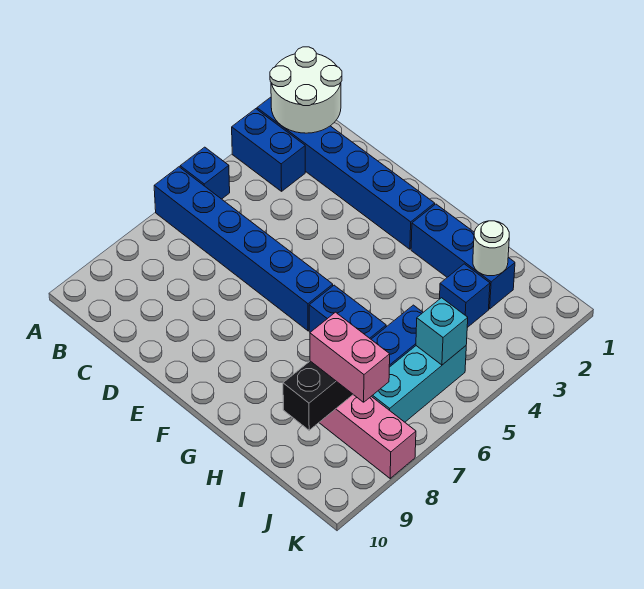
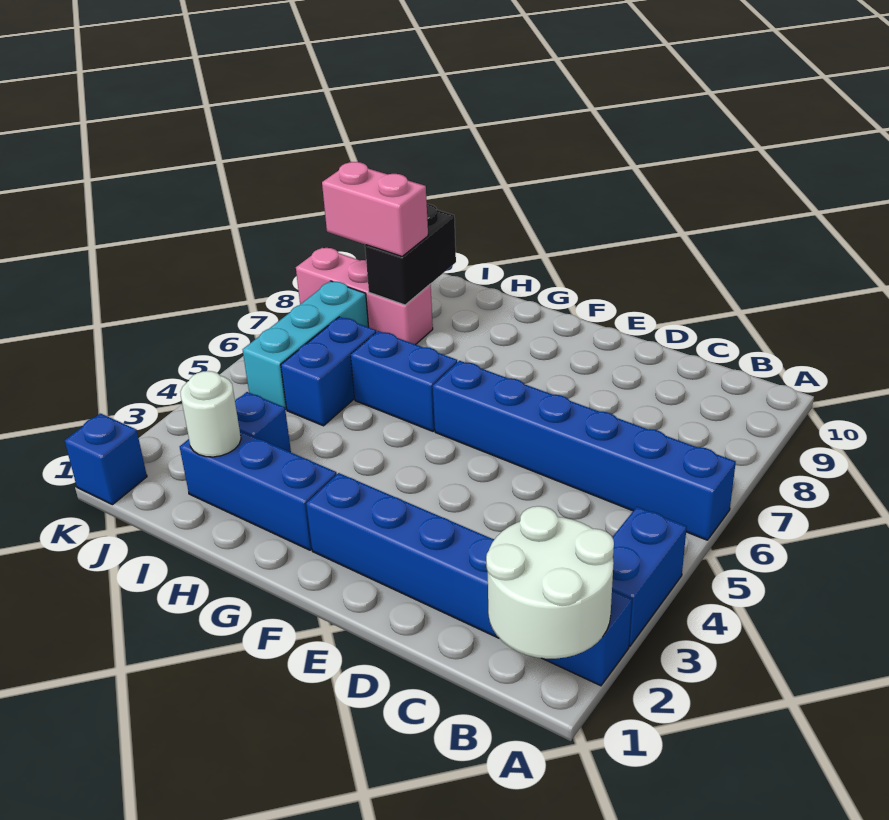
blue brick A3:B3 level 1 -> blue brick A3:A4 level 1
blue brick A5 level 1 -> blue brick K1 level 1
cyan brick J5 level 2 -> none

